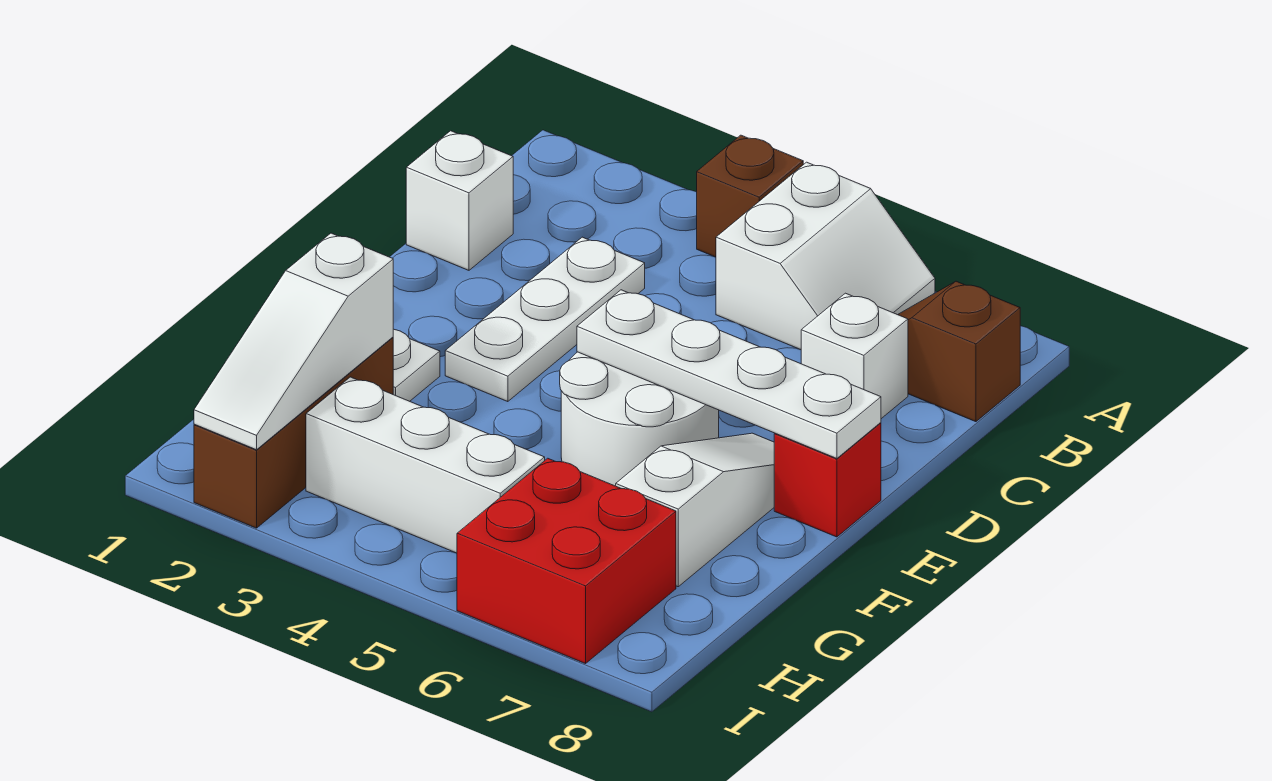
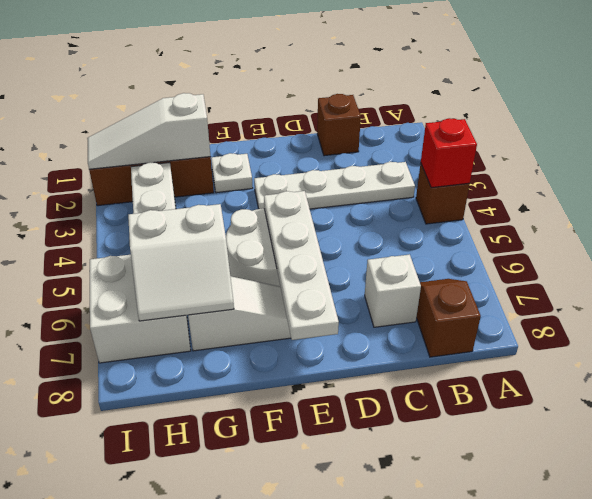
white slope A5:B6 level 1 top 5 -> white slope G6:H7 level 2 top 6
white brick C1 level 1 -> brown brick C1 level 1
white plate C3:E3 level 1 -> white plate B3:E3 level 1
red brick E8 level 1 -> red brick A4 level 2
red brick H6:I7 level 1 -> white brick H6:I7 level 1

